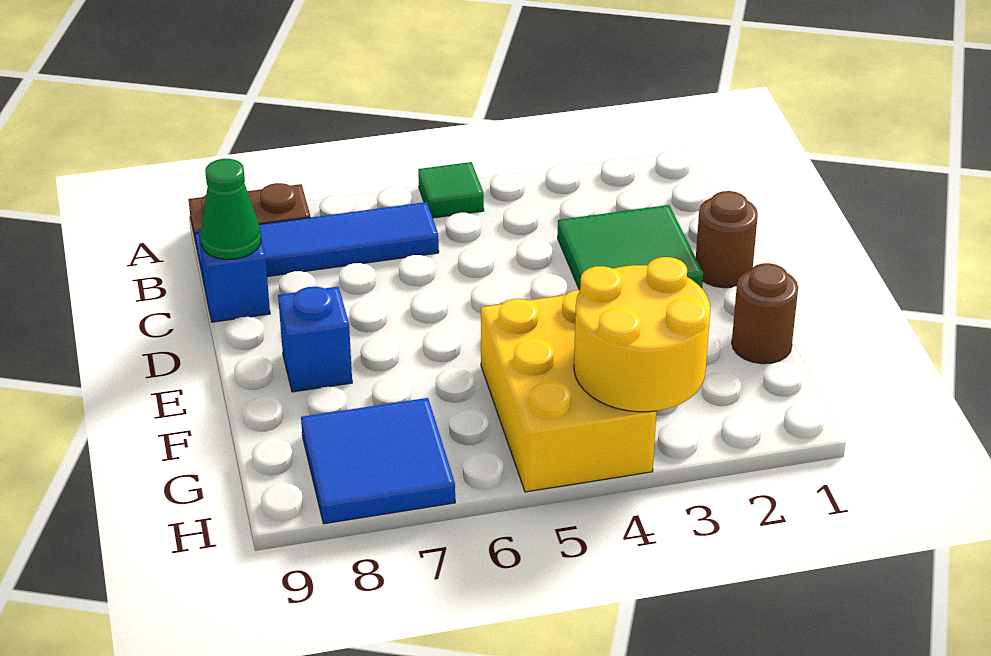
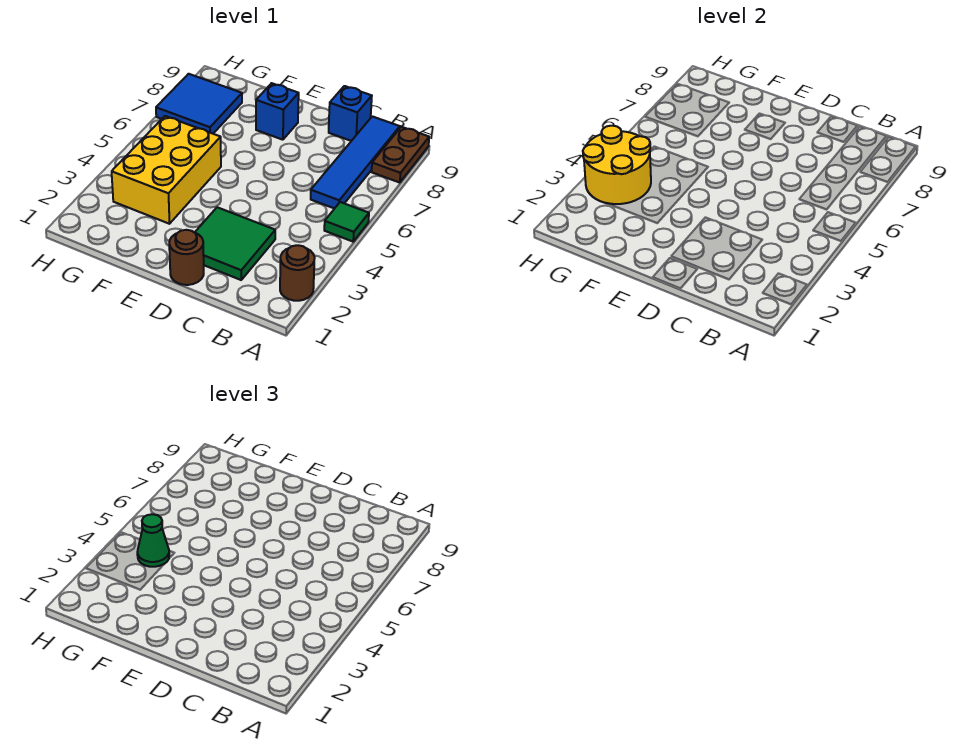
green cone C9 level 2 -> green cone G4 level 3
brown round brick F1 level 1 -> brown round brick A2 level 1
yellow brick F4:H5 level 1 -> yellow brick F3:G5 level 1

